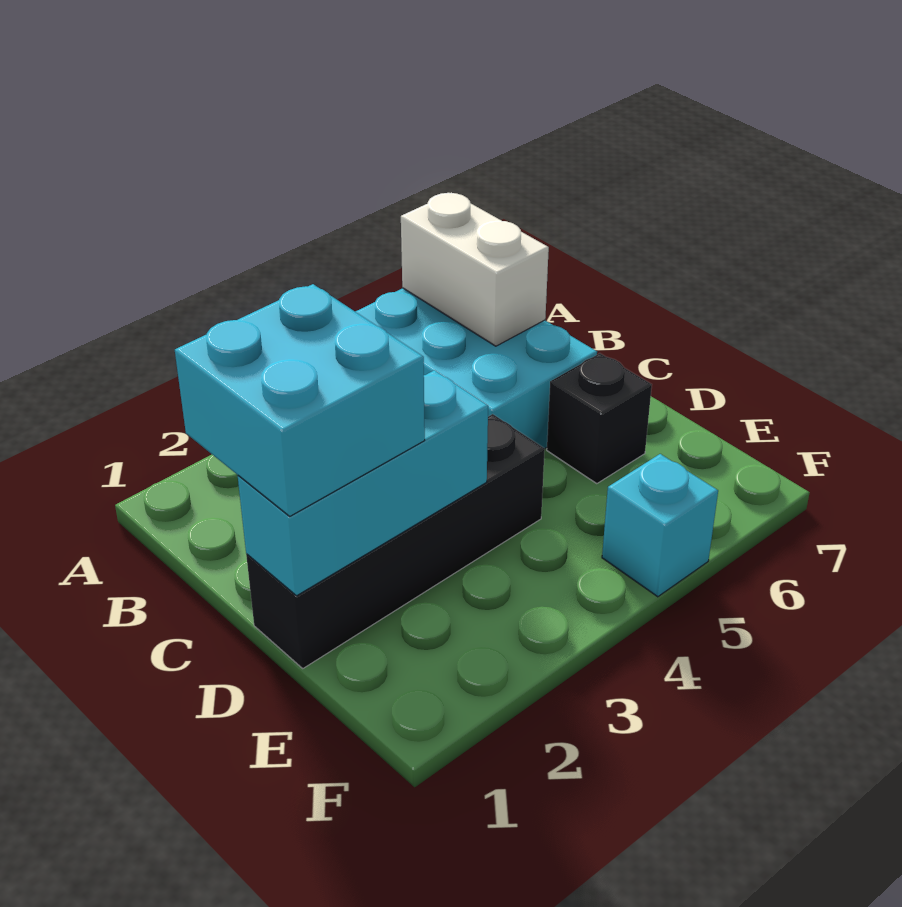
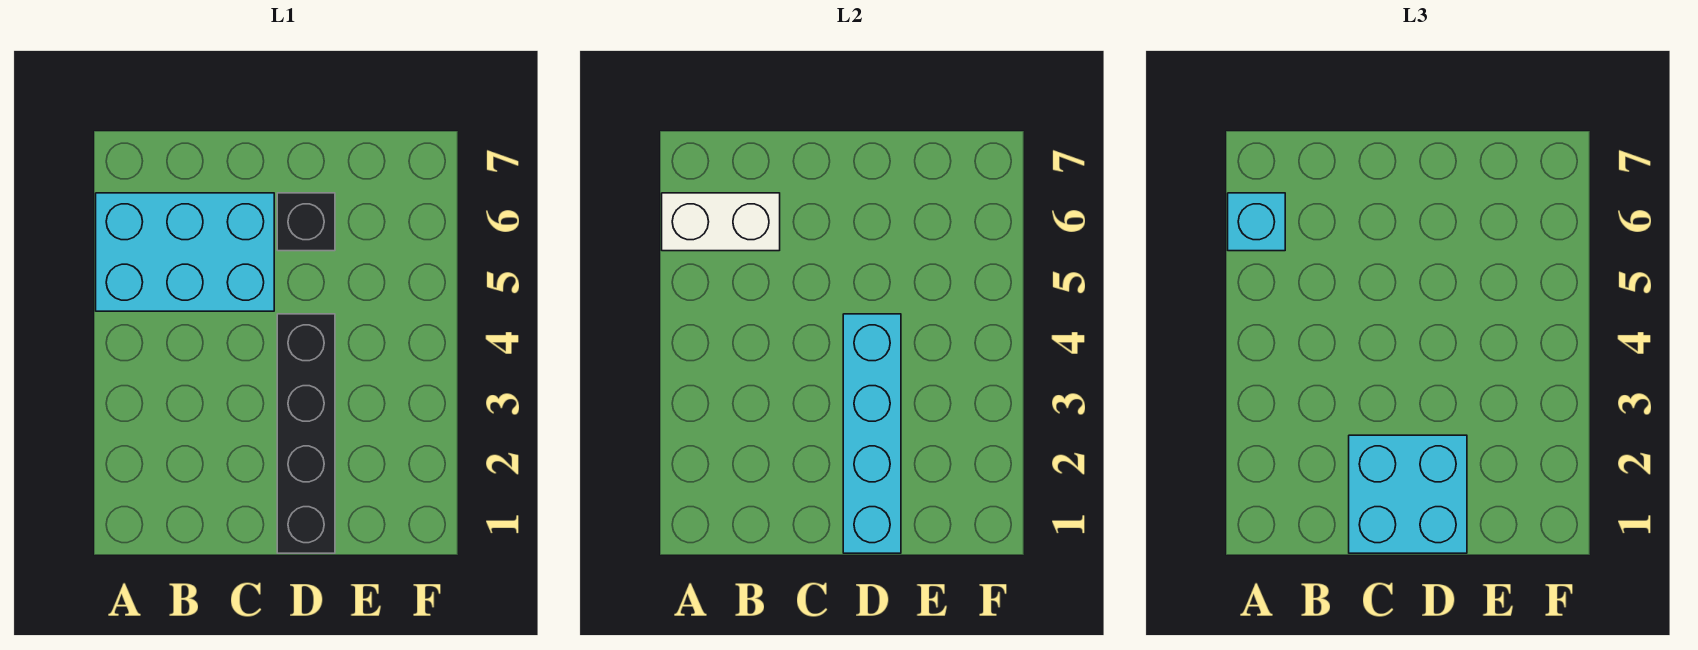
cyan brick D1:D3 level 2 -> cyan brick D1:D4 level 2
cyan brick F5 level 1 -> cyan brick A6 level 3

